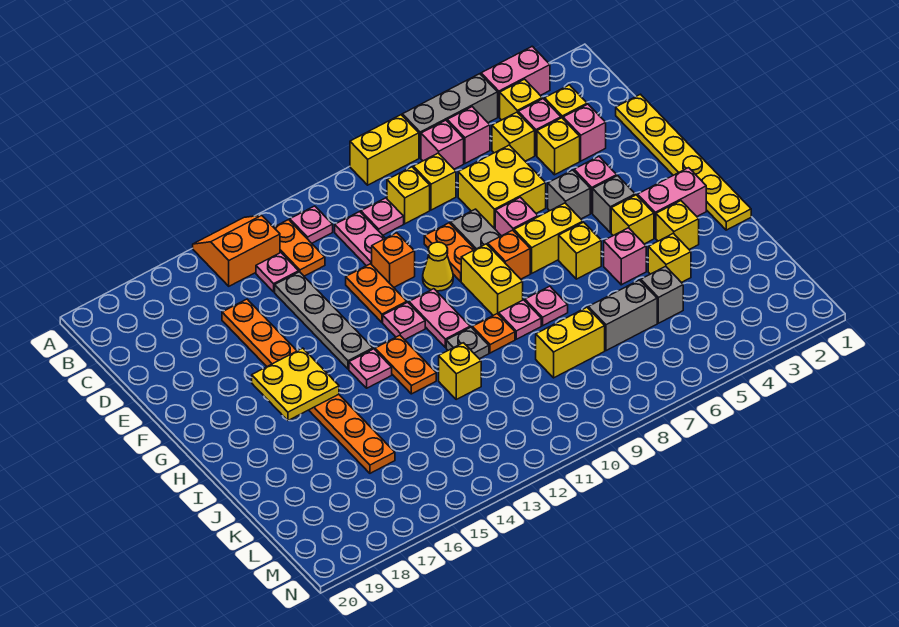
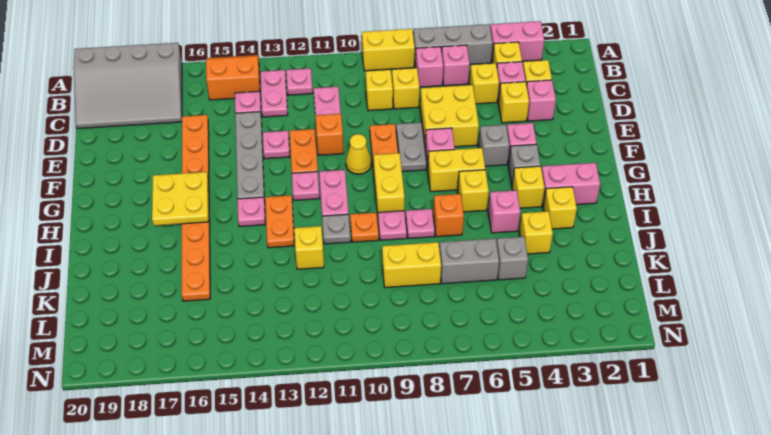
none -> grey slope A17:C20 level 1 top A
orange plate B13:C13 level 1 -> pink plate B13:C13 level 1
pink plate C10 level 1 -> pink plate E13 level 1
yellow plate D1:I1 level 1 -> none
orange brick G8 level 1 -> orange brick I7 level 1

